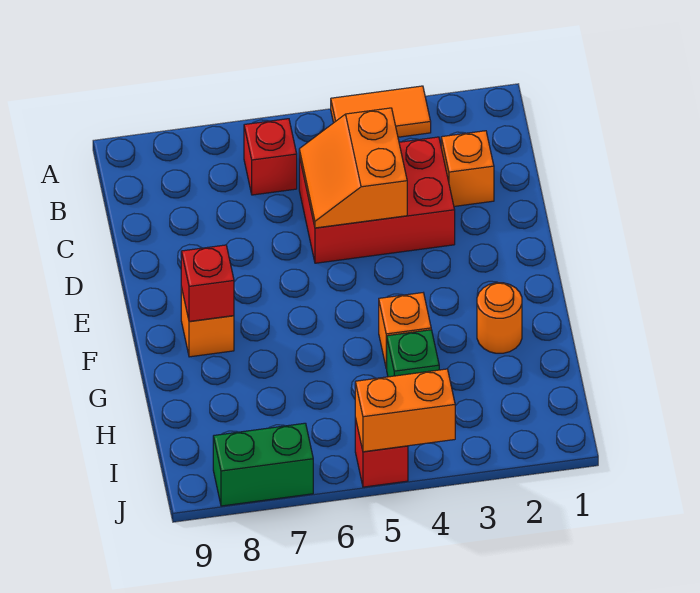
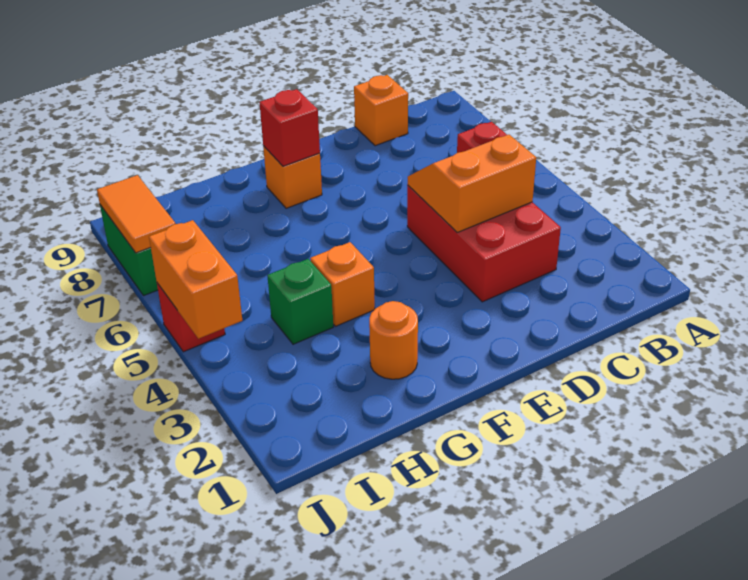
orange tile A3:A4 level 1 -> orange tile J7:J8 level 2
orange brick C2 level 1 -> orange brick C9 level 1

